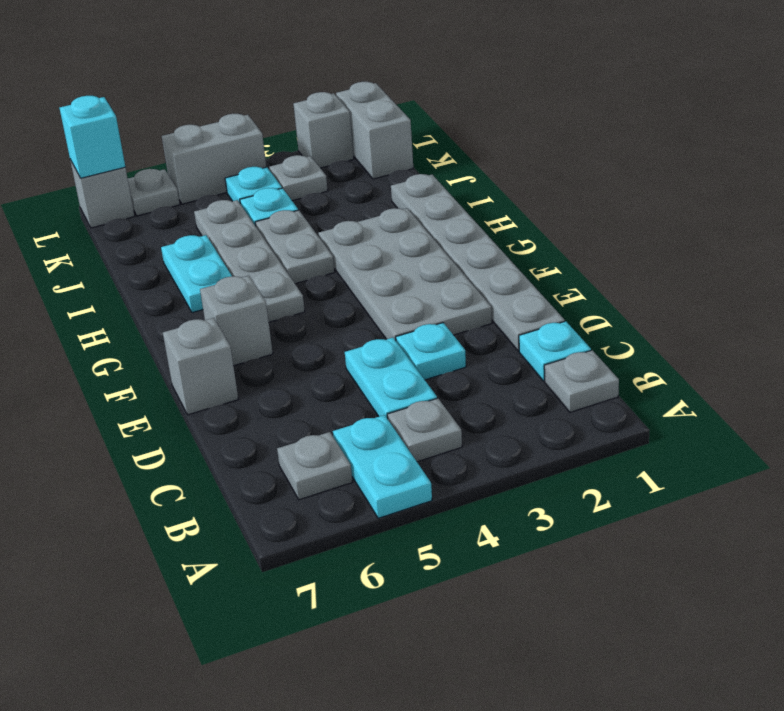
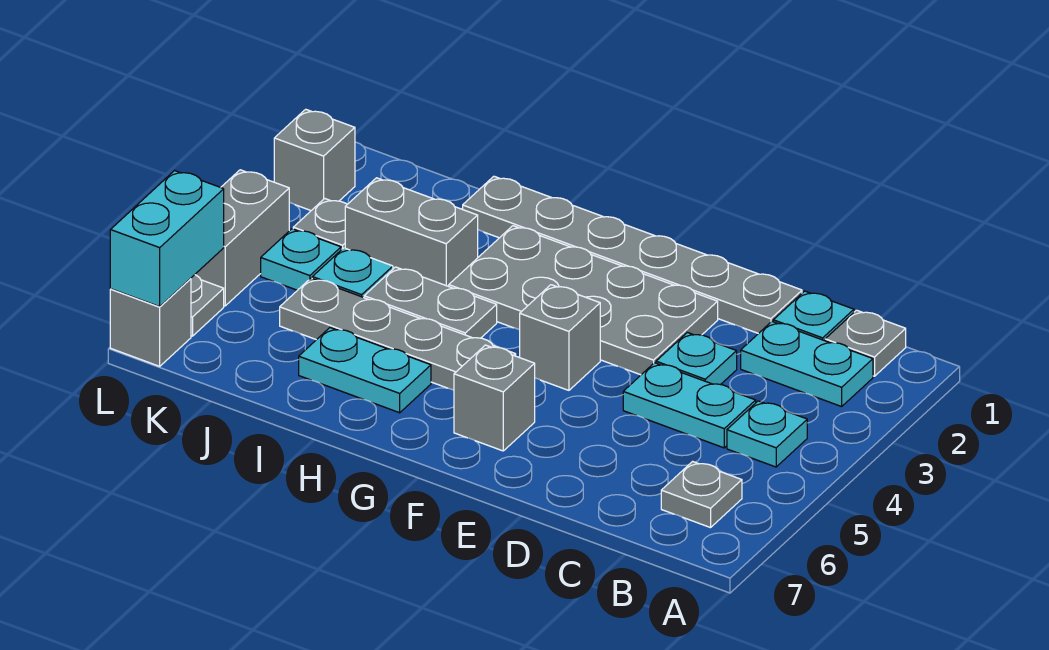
cyan plate A5:B5 level 1 -> cyan plate B2:C2 level 1
grey plate B4 level 1 -> cyan plate B4 level 1
grey brick E7 level 1 -> grey brick F4 level 1
grey brick K1:L1 level 1 -> grey brick I3:J3 level 1
cyan brick L7 level 2 -> cyan brick L6:L7 level 2

